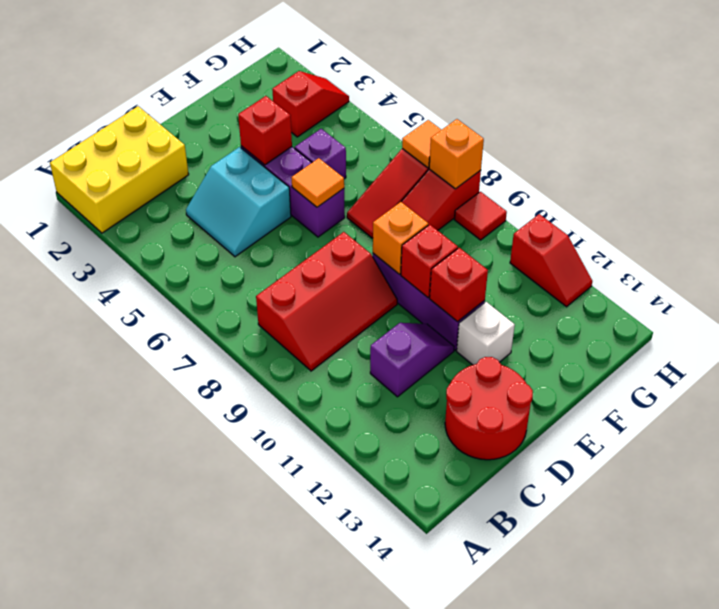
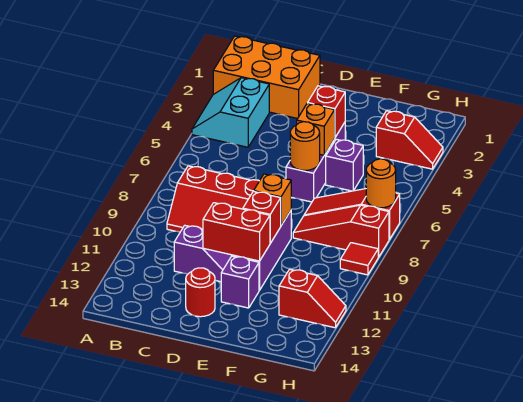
yellow brick A1:C2 level 1 -> orange brick A1:C2 level 1
cyan slope C4:D5 level 1 top D -> cyan slope A3:B4 level 1 top B
red round brick C13:D14 level 1 -> red round brick D13 level 1
orange tile E6 level 2 -> orange round brick E6 level 2
red brick E11 level 2 -> red brick D11:E11 level 2
white brick E12 level 1 -> purple brick E12 level 1
orange tile H7 level 2 -> orange round brick H7 level 2
orange brick H8 level 2 -> orange brick E5 level 2
red slope H11:H12 level 1 top 11 -> red slope G12:H12 level 1 top G

